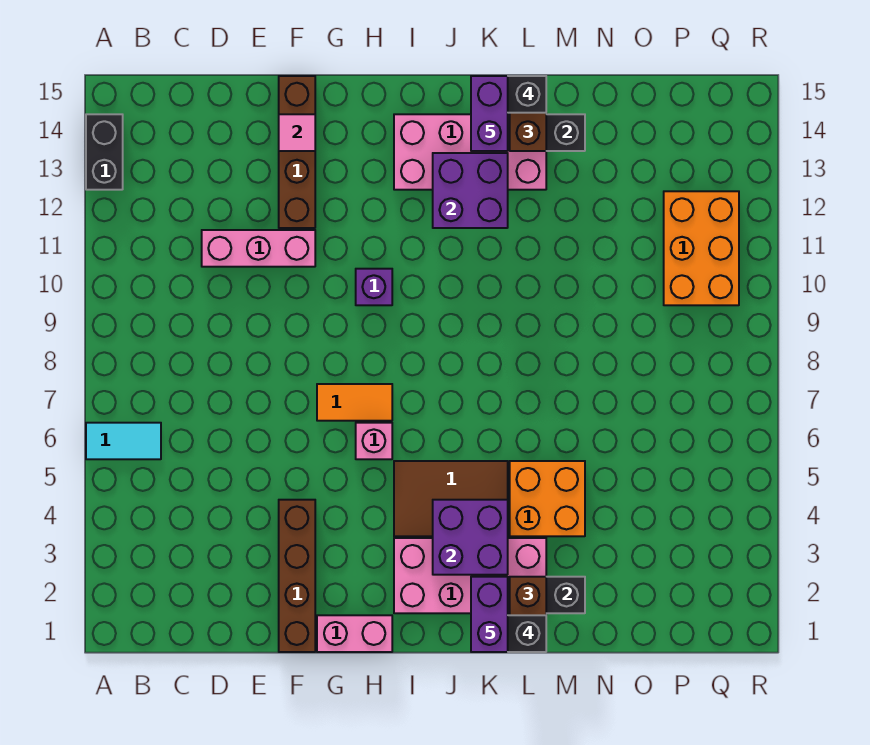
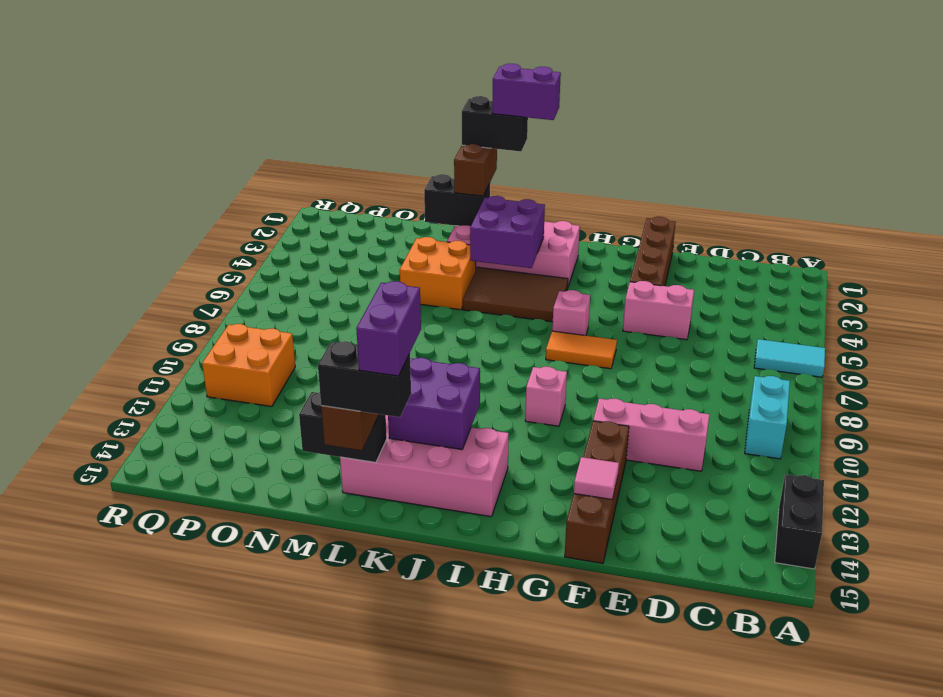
none -> cyan brick B9:B10 level 1
pink brick G1:H1 level 1 -> pink brick E5:F5 level 1
purple brick H10 level 1 -> pink brick H10 level 1
purple brick K1:K2 level 5 -> purple brick J1:K1 level 5
orange brick P10:Q12 level 1 -> orange brick P10:Q11 level 1

